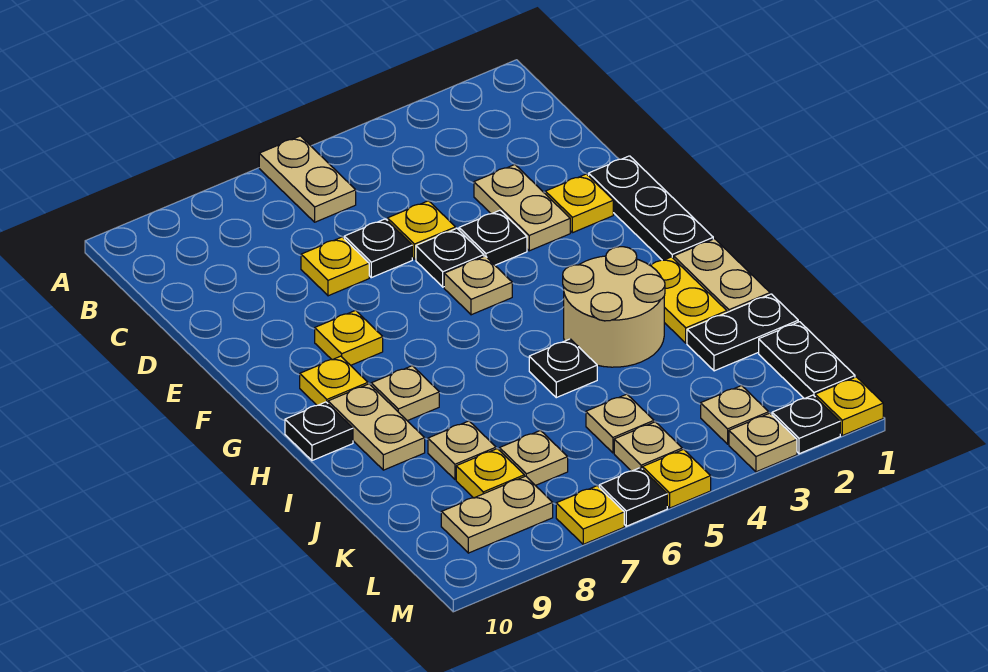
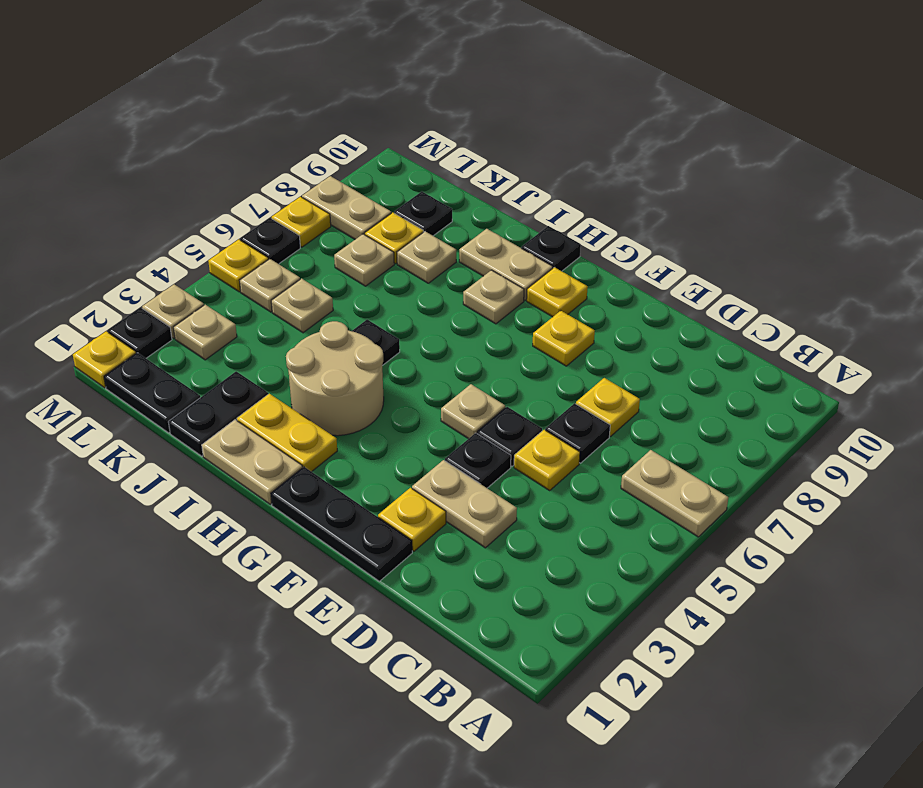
none -> black plate K9 level 1
tan plate L8:L9 level 1 -> tan plate L8:M8 level 1

